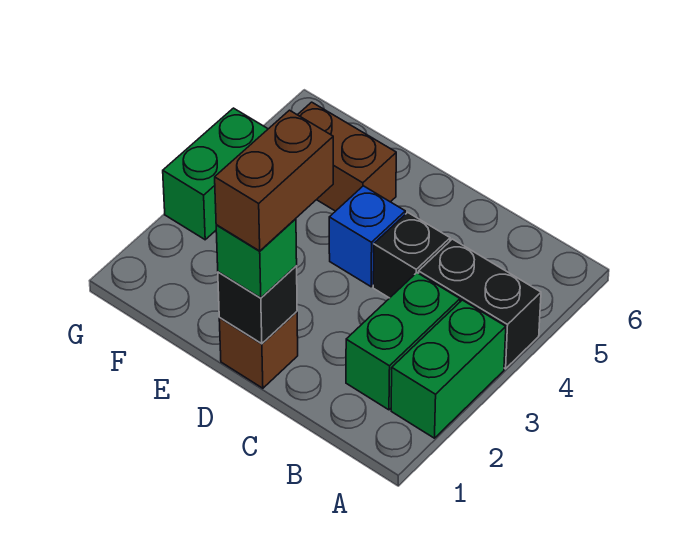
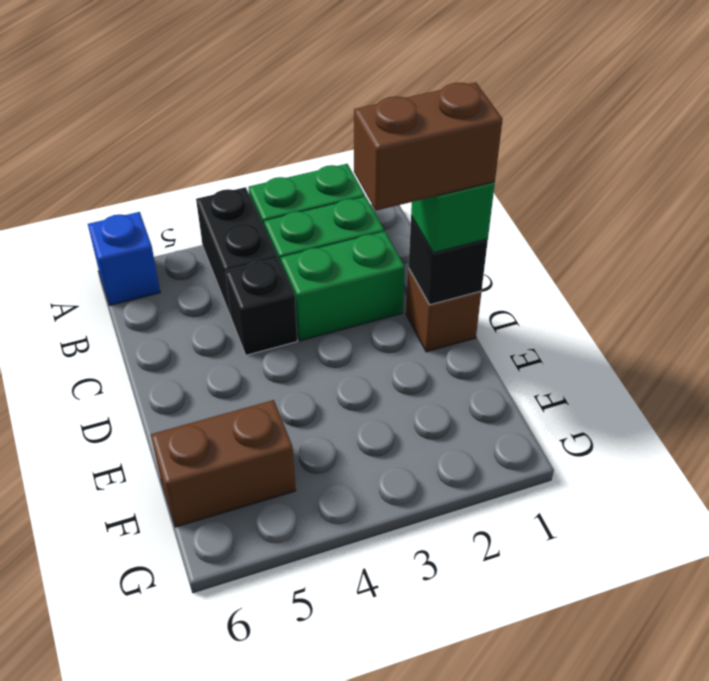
blue brick D4 level 1 -> blue brick A6 level 1
brown brick E5:F5 level 1 -> brown brick F5:F6 level 1
green brick G3:G4 level 1 -> green brick C2:C3 level 1

